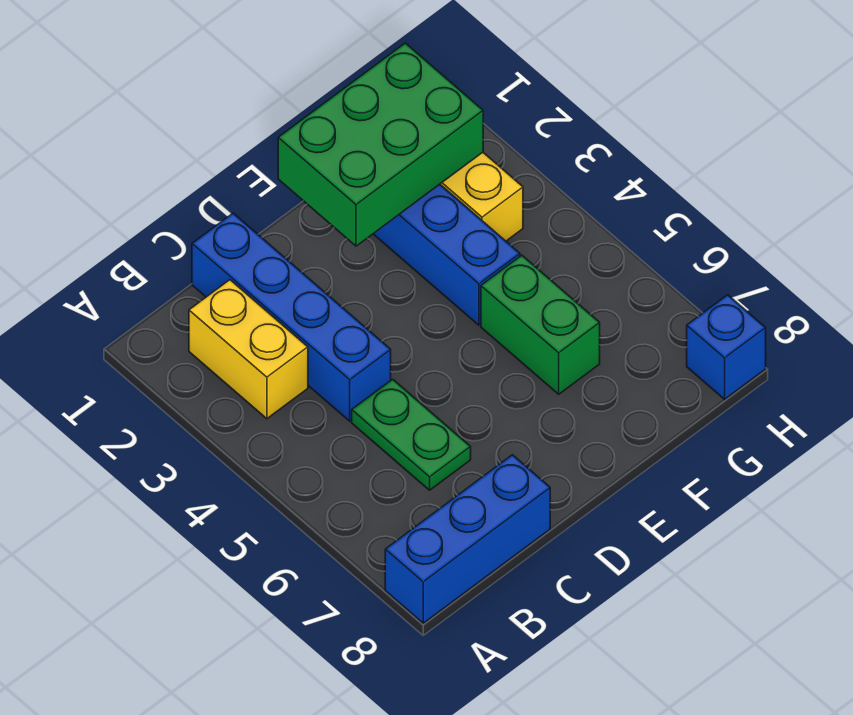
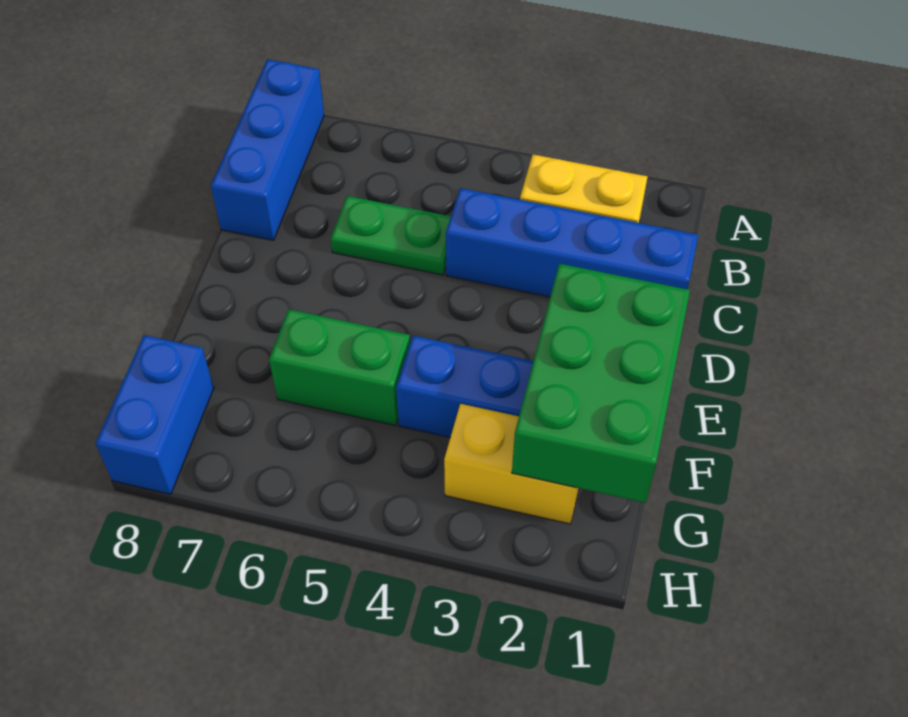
blue brick H8 level 1 -> blue brick G8:H8 level 1

